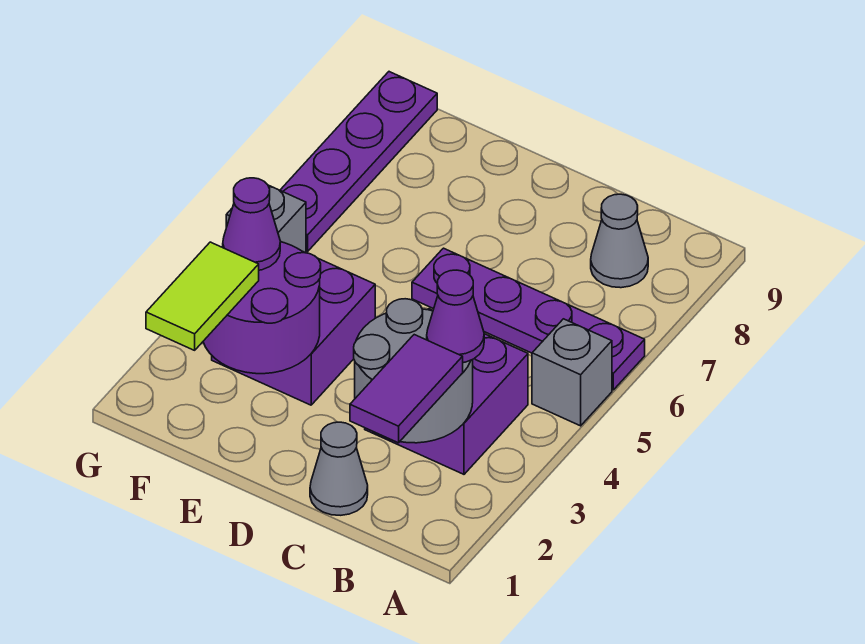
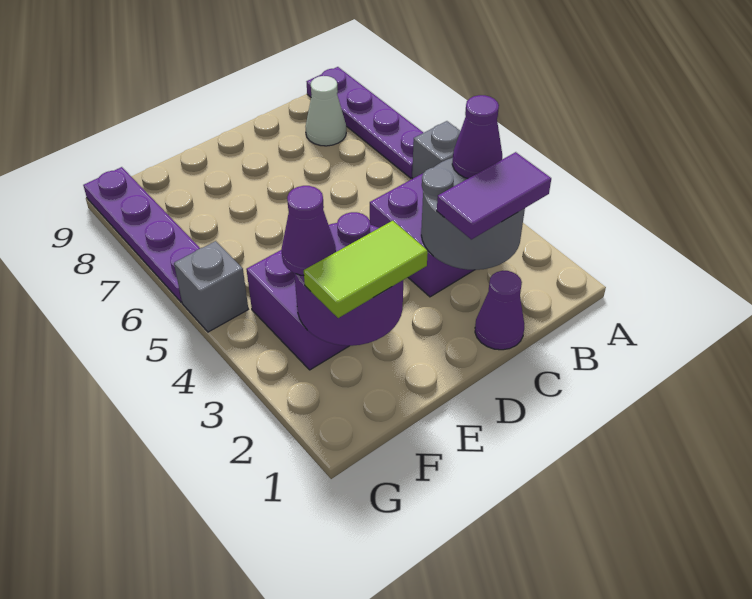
purple plate A6:D6 level 1 -> purple plate A6:A9 level 1
purple tile B1:B2 level 3 -> purple tile B2:C2 level 3
grey cone B8 level 1 -> white cone B8 level 1
grey cone C1 level 1 -> purple cone C1 level 1
lime tile F1:F2 level 3 -> lime tile E2:F2 level 3

